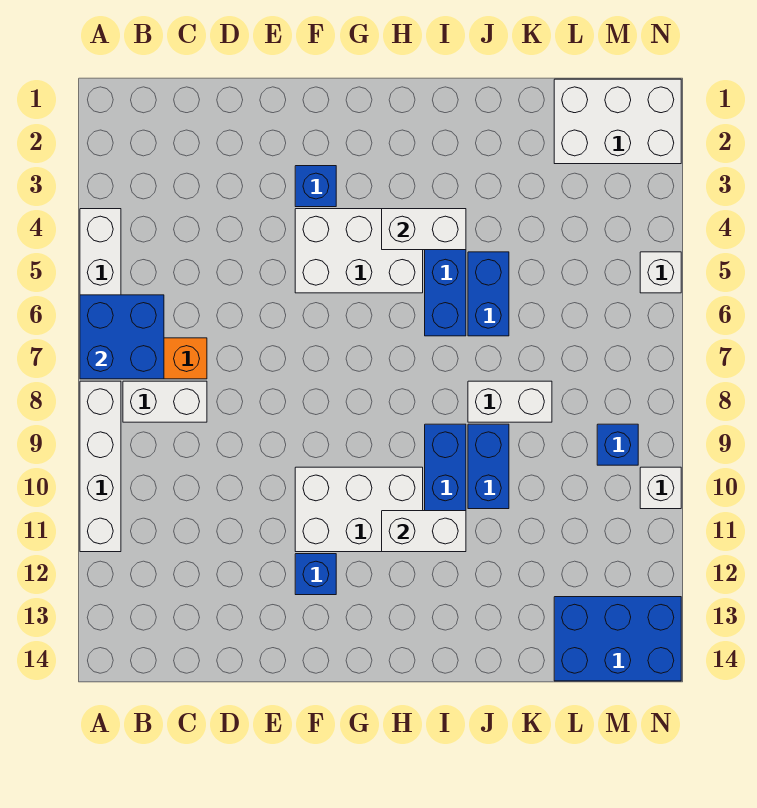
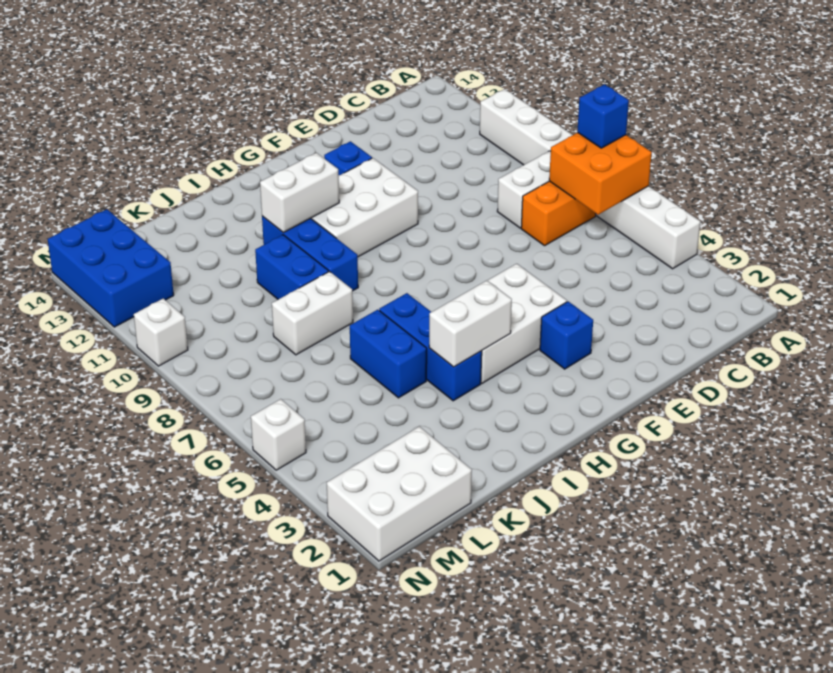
blue brick A6:B7 level 2 -> orange brick A6:B7 level 2
blue brick L13:N14 level 1 -> blue brick M12:N14 level 1
blue brick M9 level 1 -> blue brick A7 level 3

